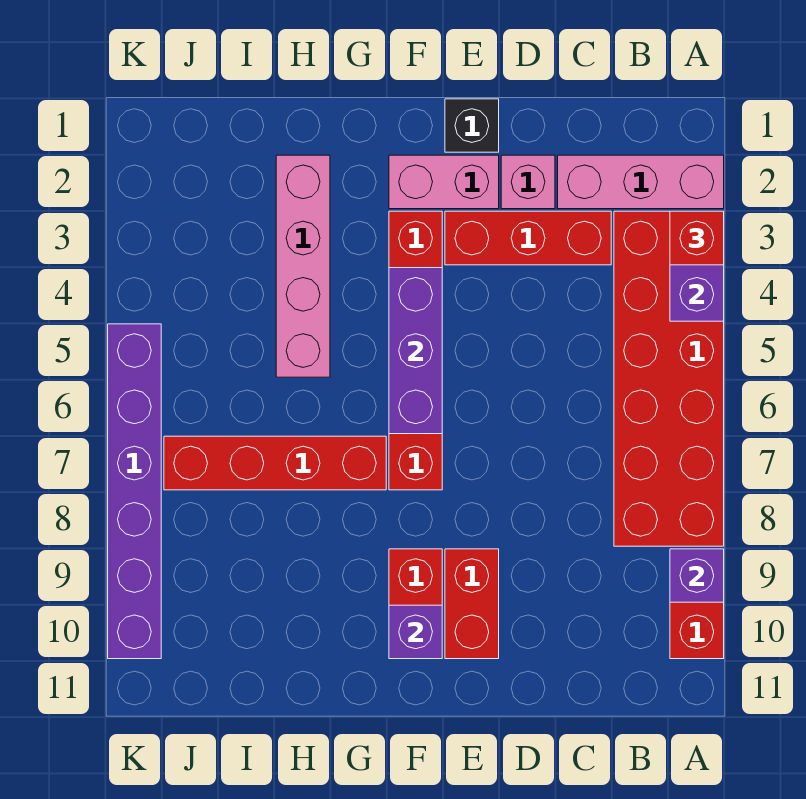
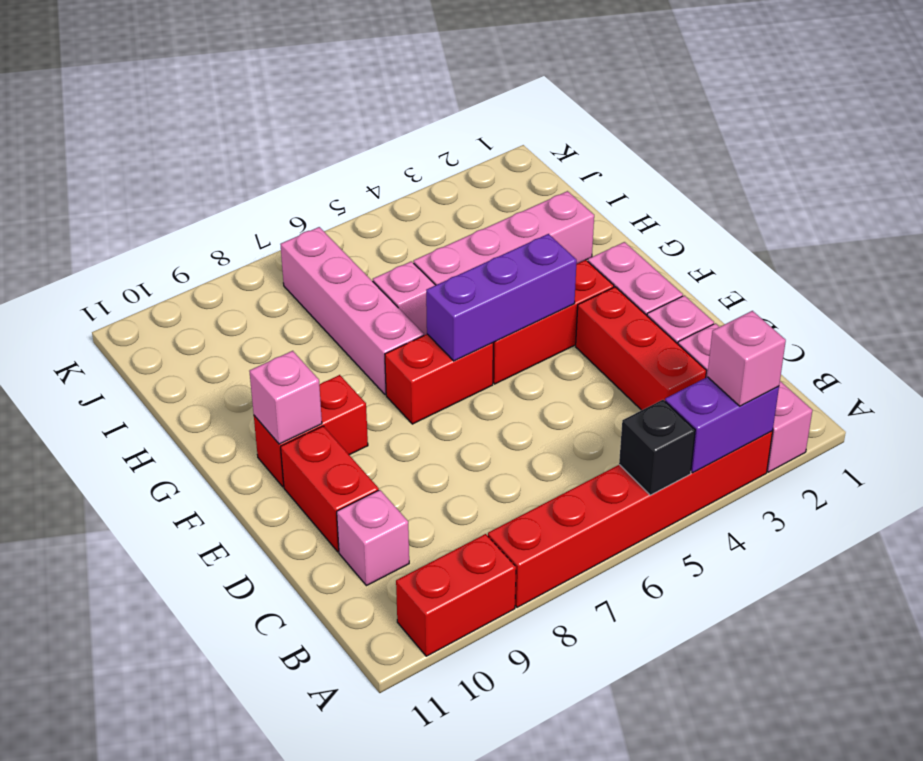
red brick A3:B8 level 1 -> red brick A3:A8 level 1
red brick A3 level 3 -> pink brick A3 level 3
purple brick A9 level 2 -> none
none -> pink brick C10 level 1
black brick E1 level 1 -> black brick A5 level 2
red brick E9:E10 level 1 -> red brick D10:E10 level 1
purple brick F10 level 2 -> pink brick F10 level 2
red brick G7:J7 level 1 -> pink brick G7:J7 level 1
none -> pink brick H6 level 1
purple brick K5:K10 level 1 -> none

